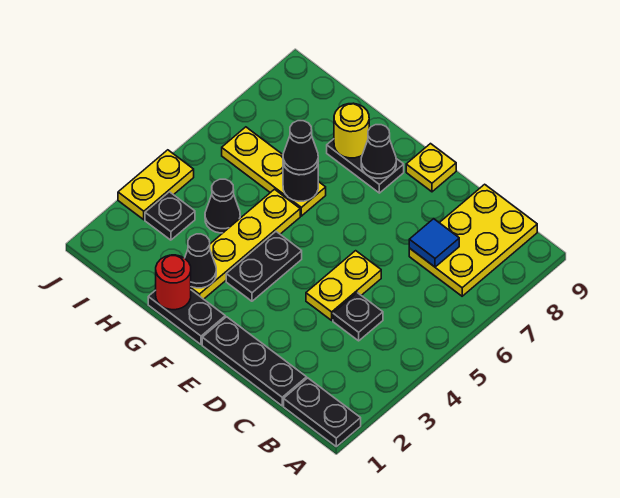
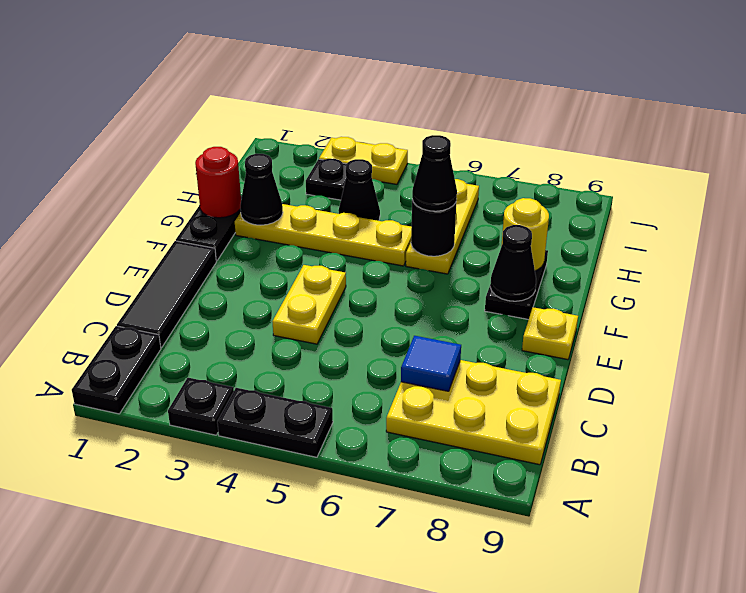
black plate C1:E1 level 1 -> black tile C1:E1 level 1
black plate C4 level 1 -> black plate A3 level 1
yellow plate D4:D5 level 1 -> yellow plate D4:E4 level 1
black plate F3:F4 level 1 -> black plate A4:A5 level 1

